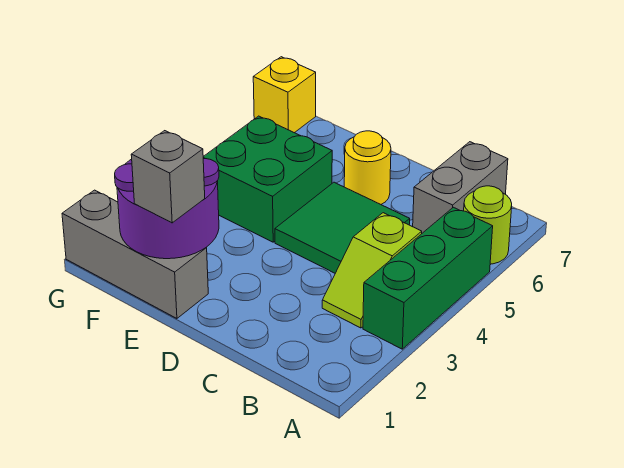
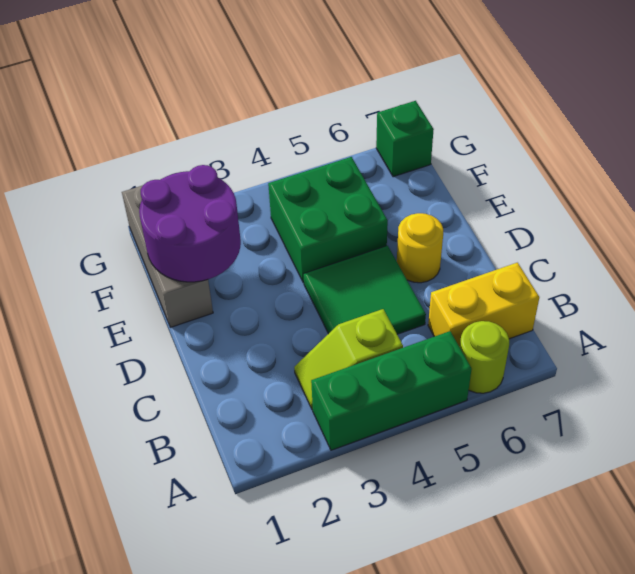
grey brick B6:B7 level 1 -> yellow brick B6:B7 level 1
grey brick E1 level 3 -> none
yellow brick G7 level 1 -> green brick G7 level 1

